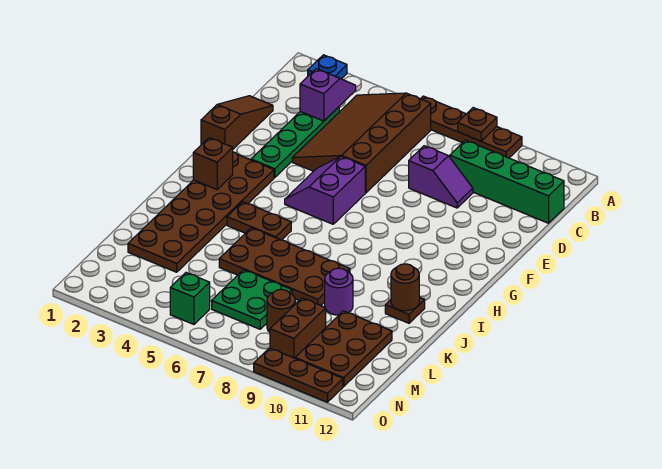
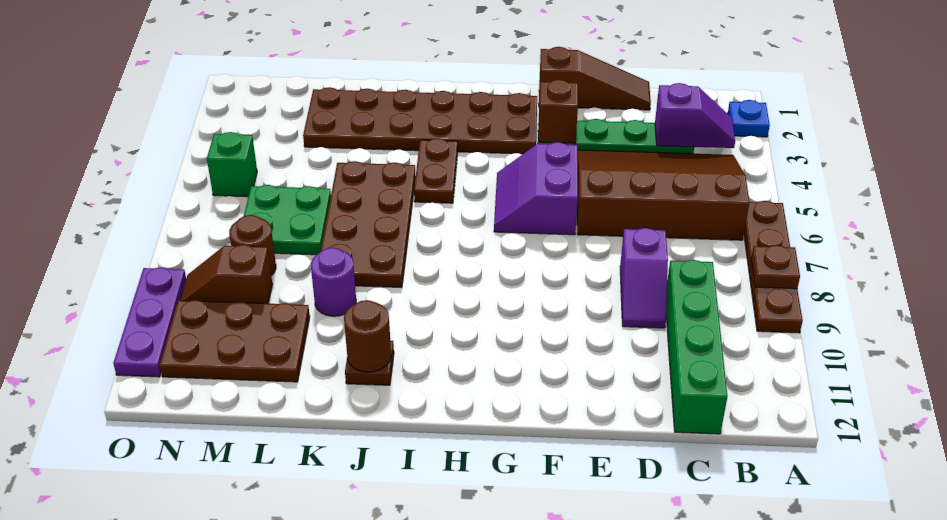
purple slope F5:G6 level 1 top 6 -> purple slope F5:G6 level 1 top F
brown brick H2 level 2 -> brown brick F3 level 2
brown brick M9:N9 level 1 -> brown slope M9:N9 level 1 top M
brown plate O9:O11 level 1 -> purple plate O9:O11 level 1

